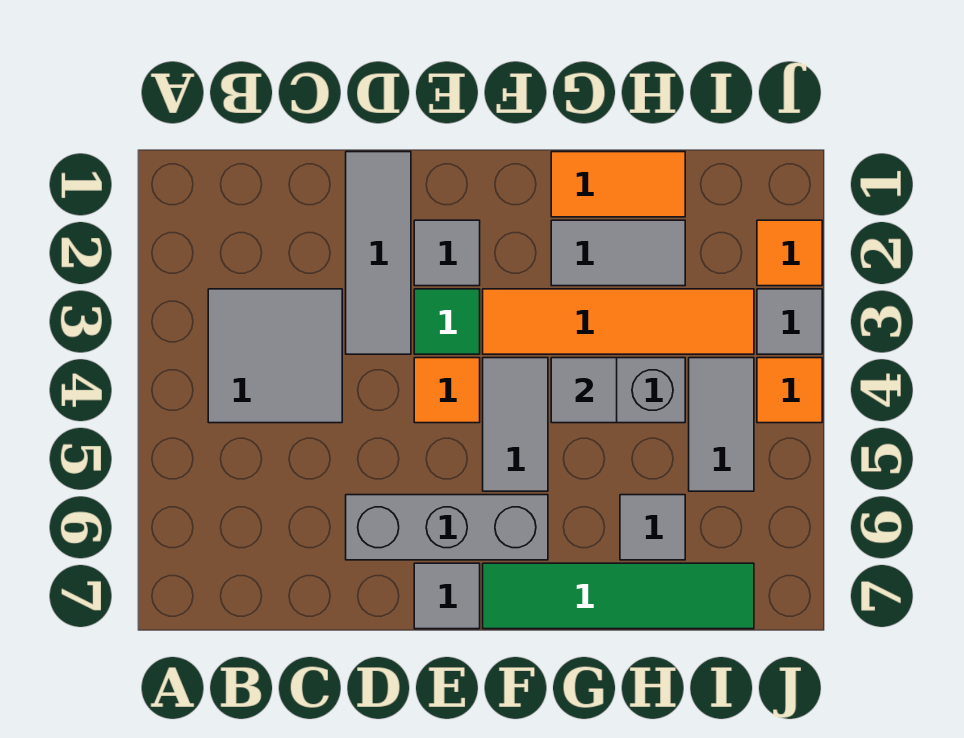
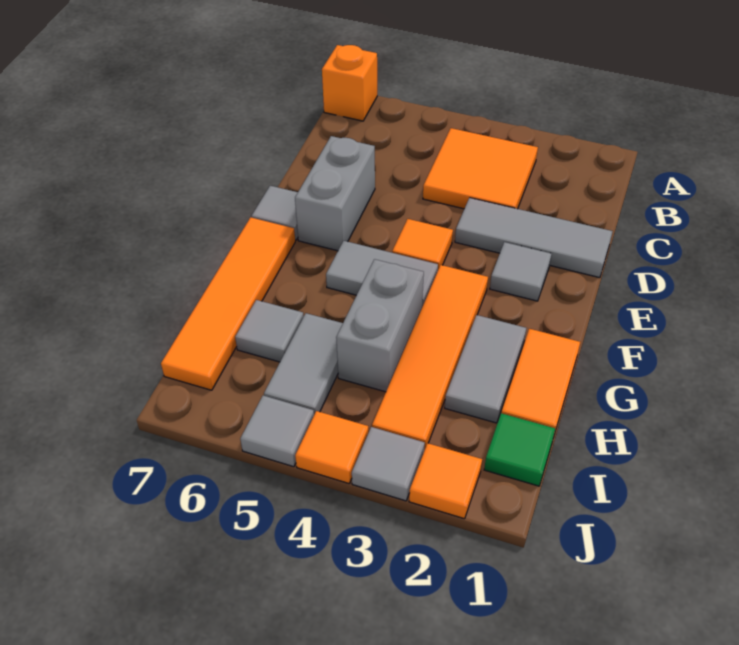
none -> orange brick A7 level 1
grey tile B3:C4 level 1 -> orange tile B3:C4 level 1
grey brick D6:F6 level 1 -> grey brick D6:E6 level 1
green tile E3 level 1 -> green tile I1 level 1
green tile F7:I7 level 1 -> orange tile F7:I7 level 1
grey tile G4 level 2 -> grey tile J5 level 1
grey tile I4:I5 level 1 -> grey tile H5:I5 level 1

